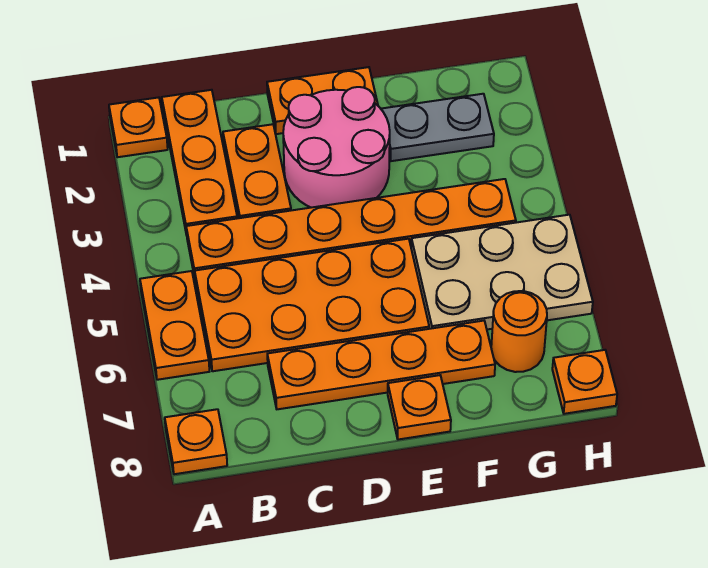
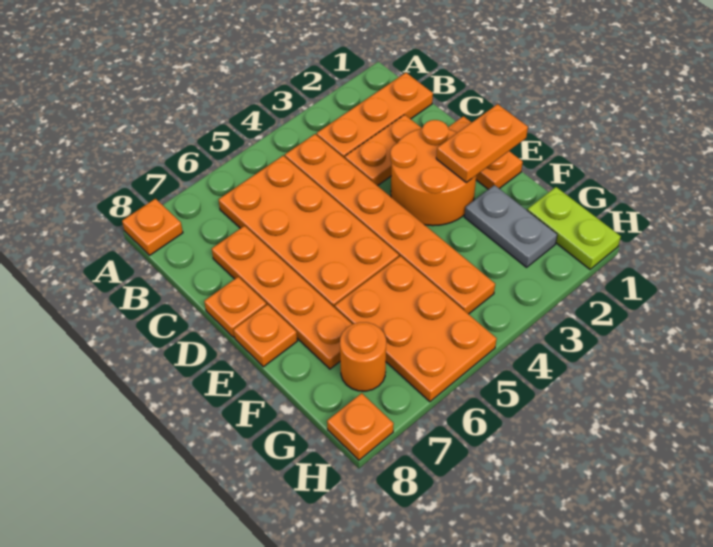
orange plate A1 level 1 -> orange plate D8 level 1
orange plate A5:A6 level 1 -> orange plate E1:E2 level 2
pink round brick D2:E3 level 1 -> orange round brick D2:E3 level 1
tan plate F5:H6 level 1 -> orange plate F5:H6 level 1
none -> lime plate G1:H1 level 1

